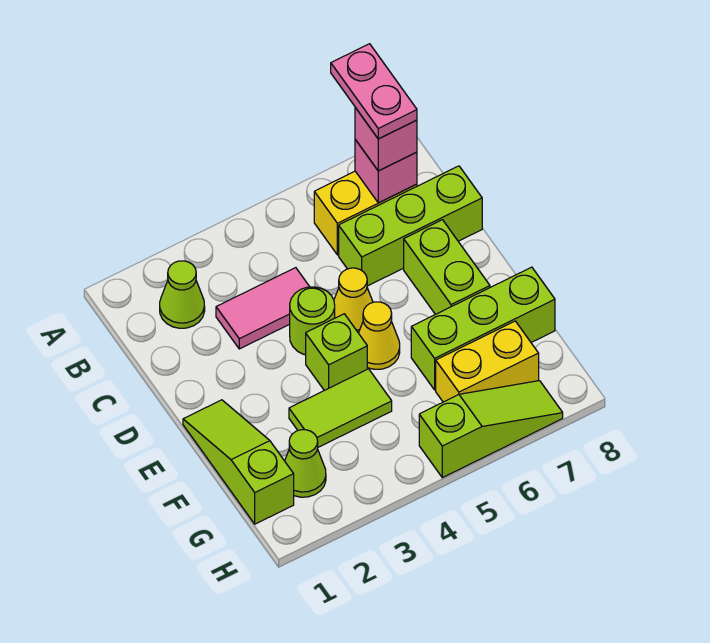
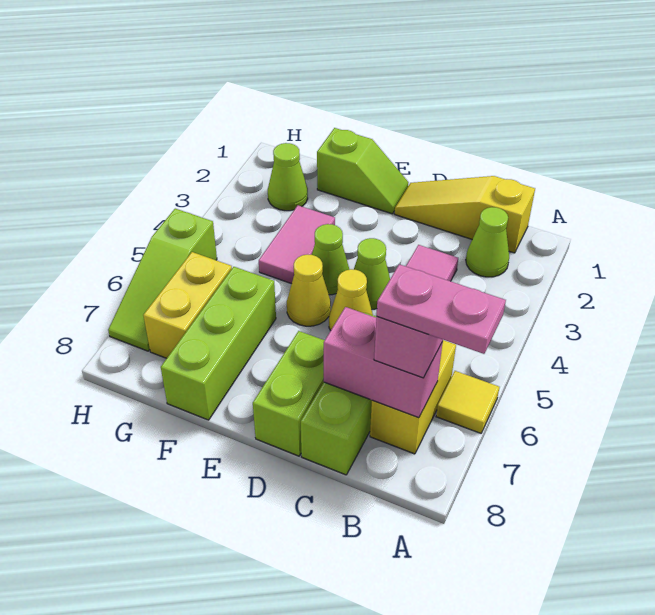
none -> yellow tile A6 level 1
none -> yellow slope B1:D1 level 1 top B
pink brick B7 level 2 -> pink brick B7:C7 level 2
lime round brick D4 level 1 -> lime cone D4 level 1
lime brick D7:E7 level 1 -> lime brick D7:D8 level 1
lime slope E1:G1 level 1 top G -> lime slope E1:F1 level 1 top F
lime brick E4 level 1 -> lime cone E4 level 1
lime tile F3:F4 level 1 -> pink tile F3:F4 level 1

